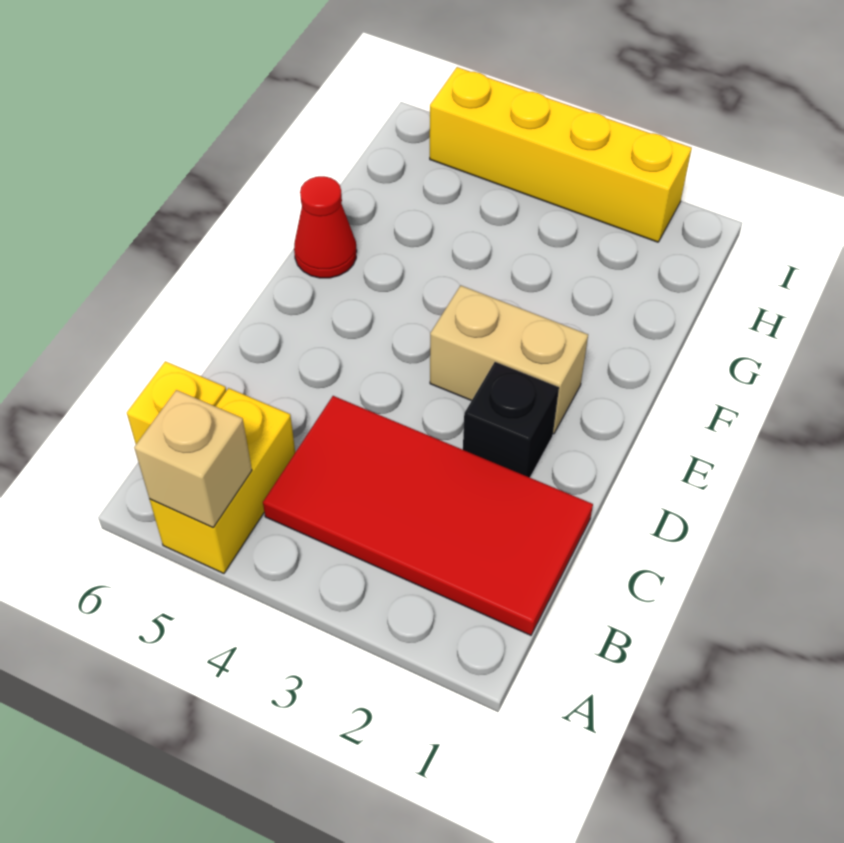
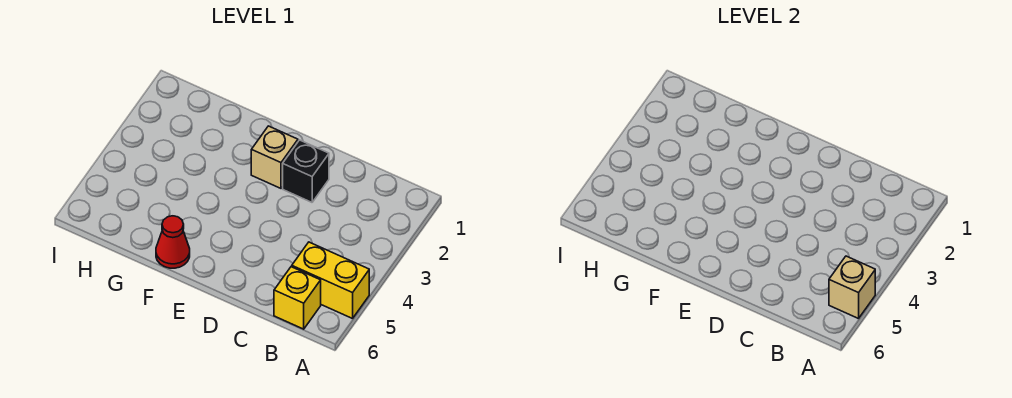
red tile B1:C4 level 1 -> none
tan brick E2:E3 level 1 -> tan brick E2 level 1
yellow brick I2:I5 level 1 -> none

